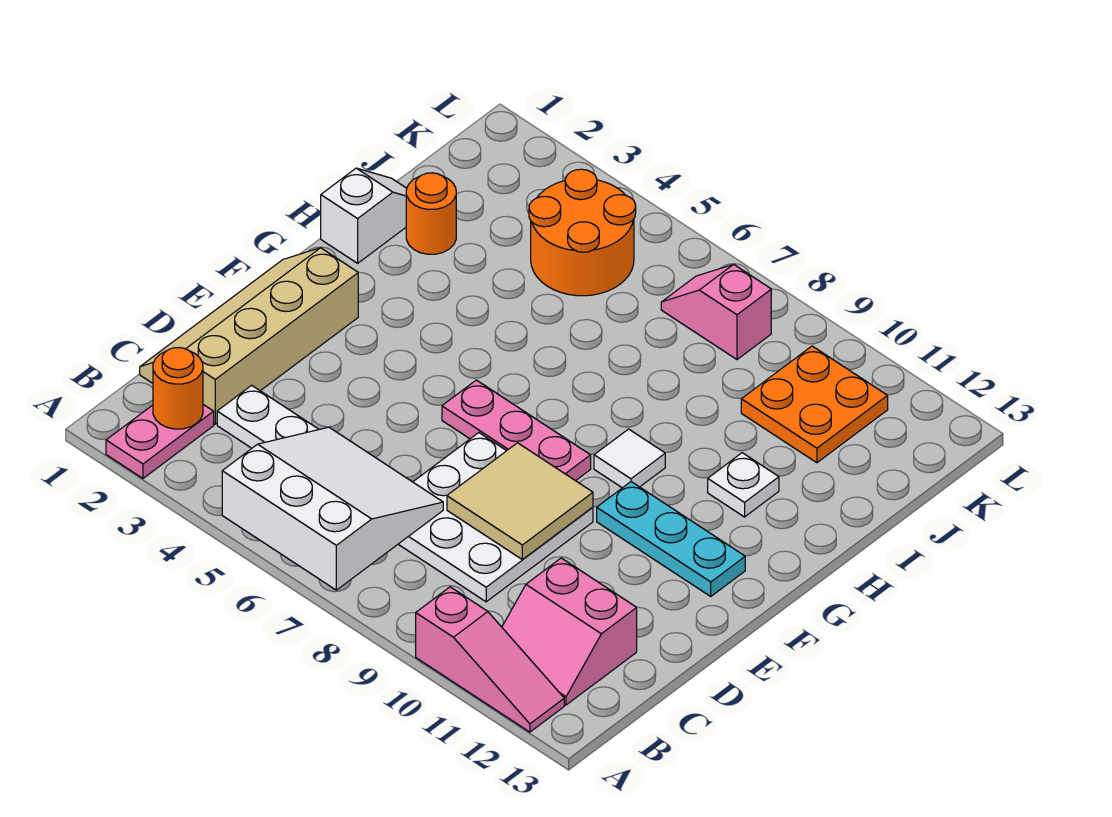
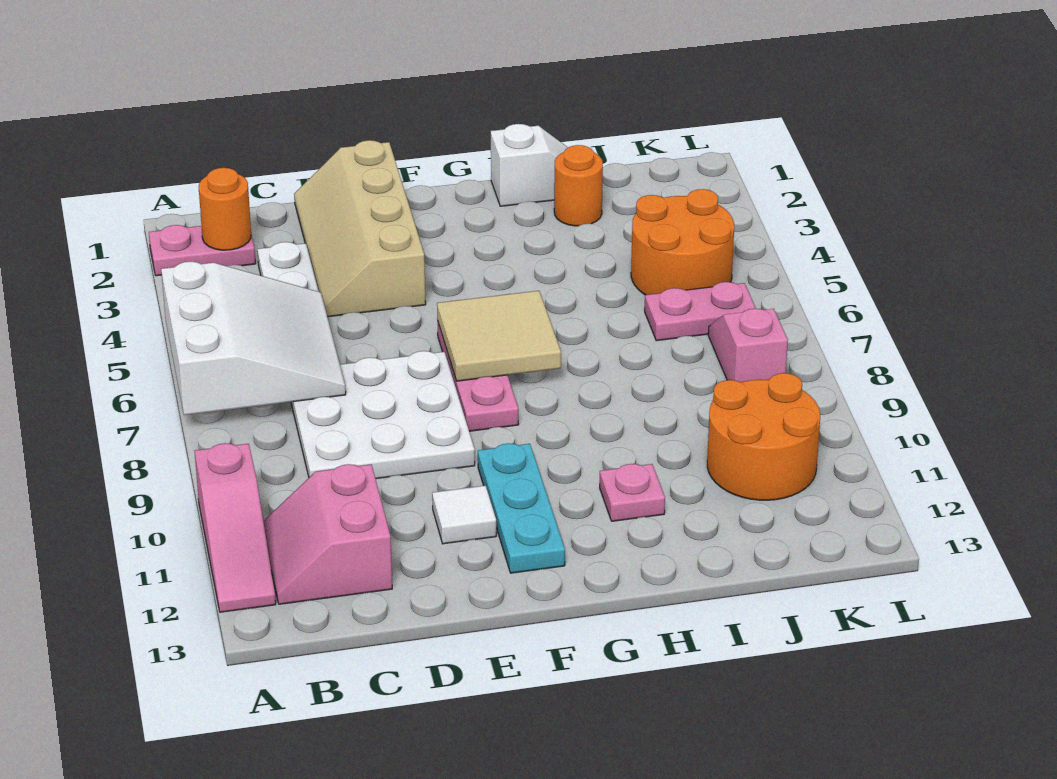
tan slope C1:F2 level 1 top 2 -> tan slope D1:E4 level 1 top E
tan tile D8:E9 level 2 -> tan tile F6:G7 level 2
white tile G9 level 1 -> white tile E11 level 1
white plate H11 level 1 -> pink plate H11 level 1
none -> pink plate J6:K6 level 1
orange plate J10:K11 level 1 -> orange round brick J10:K11 level 1

